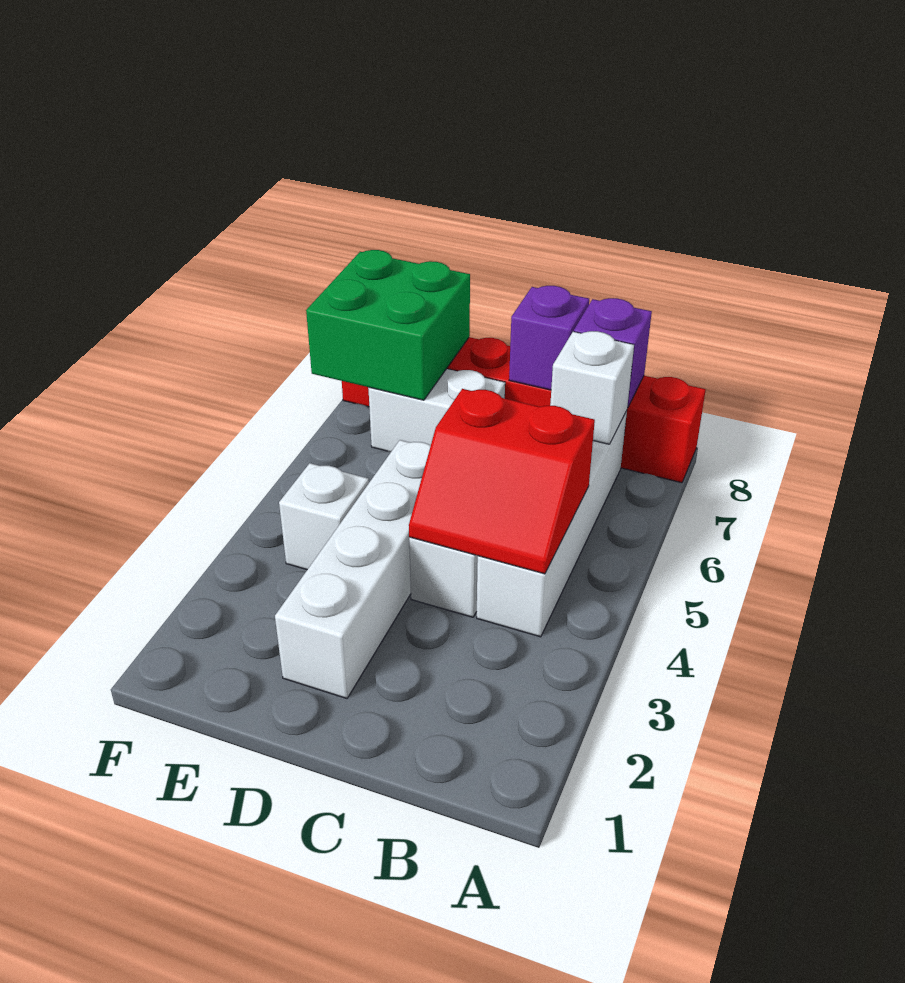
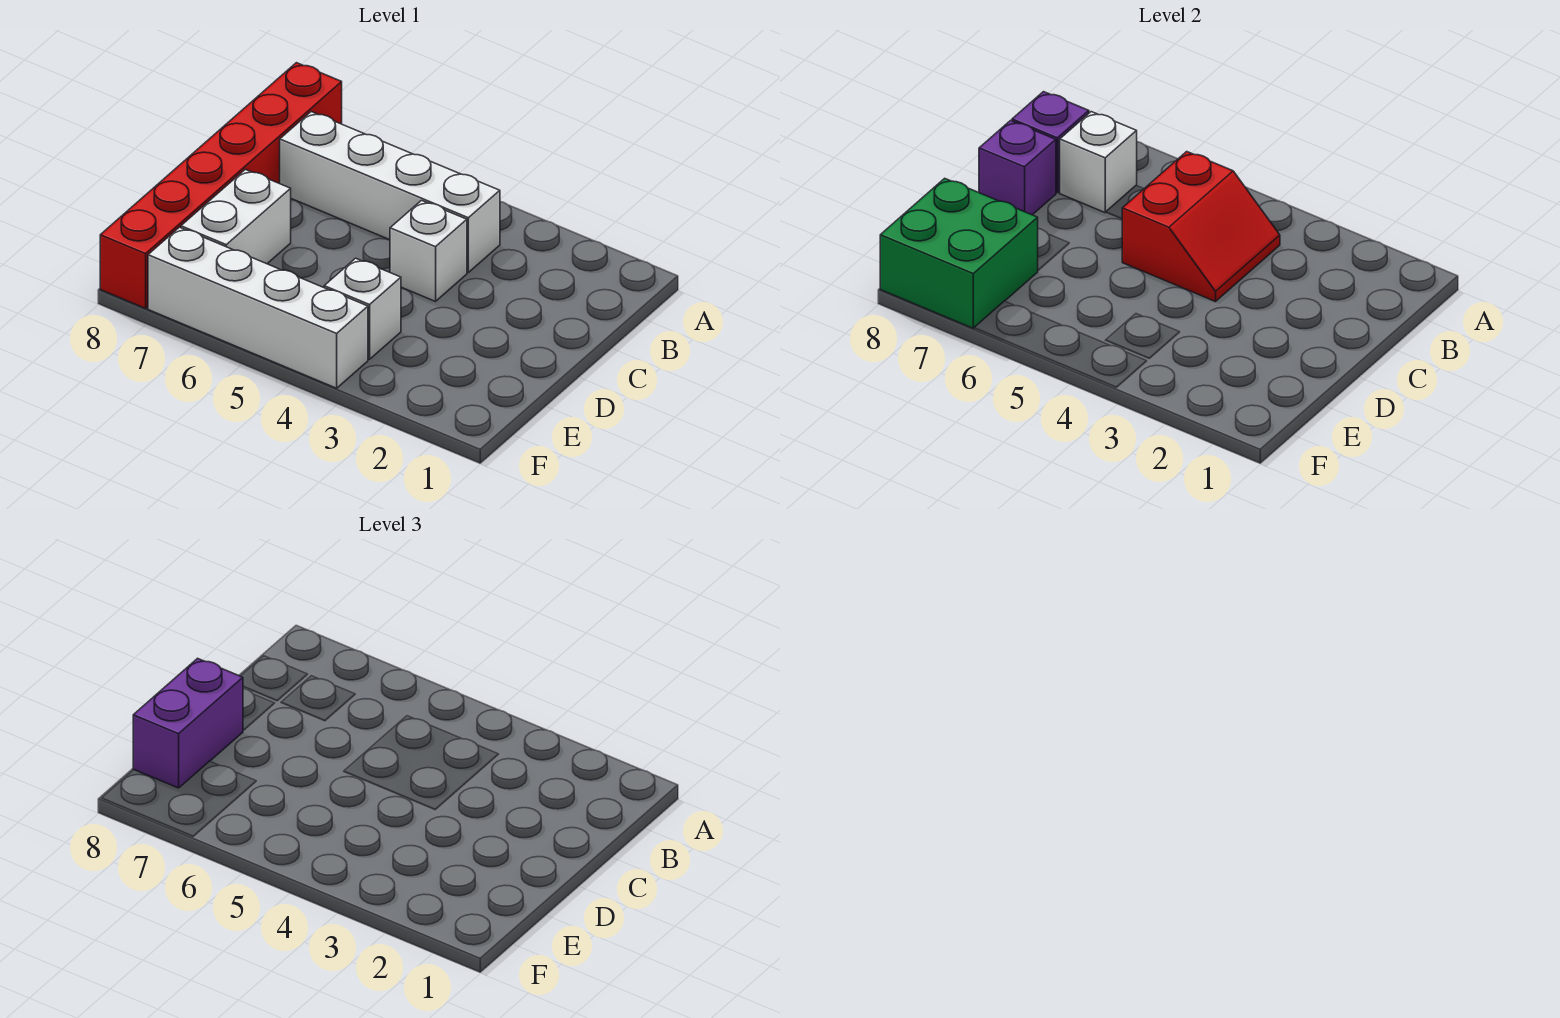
white brick D2:D5 level 1 -> white brick F4:F7 level 1
none -> purple brick D8:E8 level 3

